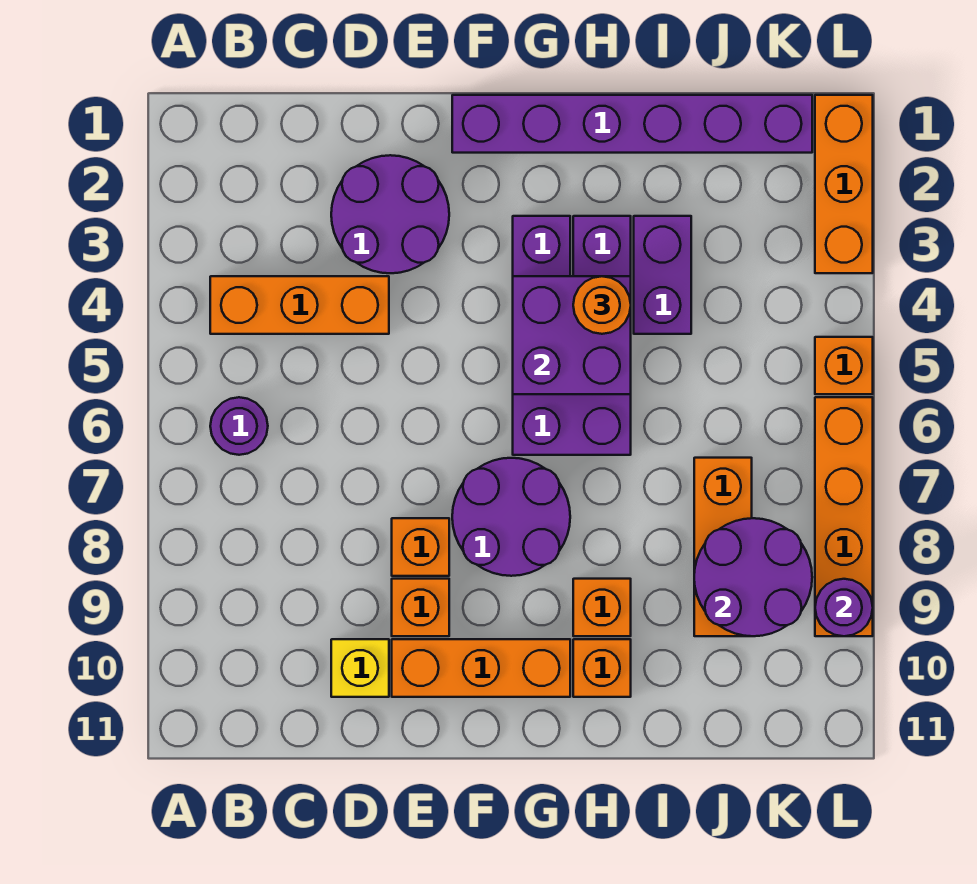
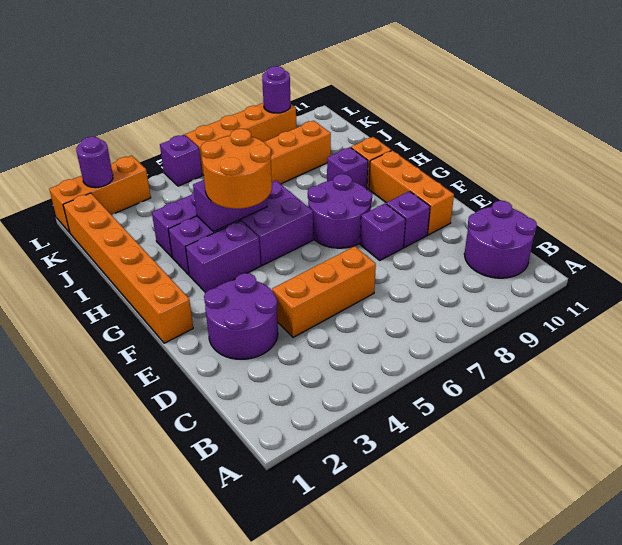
orange brick B4:D4 level 1 -> orange brick D4:D6 level 1
purple round brick B6 level 1 -> purple round brick L2 level 2
yellow brick D10 level 1 -> none
orange brick E8 level 1 -> purple brick E8 level 1
orange brick E9 level 1 -> purple brick E9 level 1
purple brick F1:K1 level 1 -> orange brick F1:K1 level 1
purple brick G4:H5 level 2 -> purple brick H4:H5 level 2
orange round brick H4 level 3 -> orange round brick G4:H5 level 3
orange brick H9 level 1 -> purple brick H9 level 1
purple round brick J8:K9 level 2 -> purple round brick B10:C11 level 1
orange brick L5 level 1 -> purple brick L5 level 1

